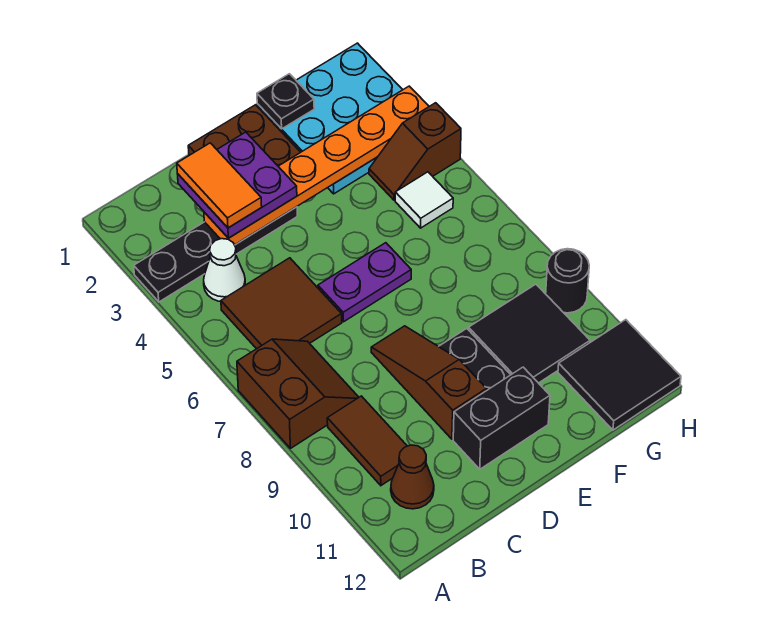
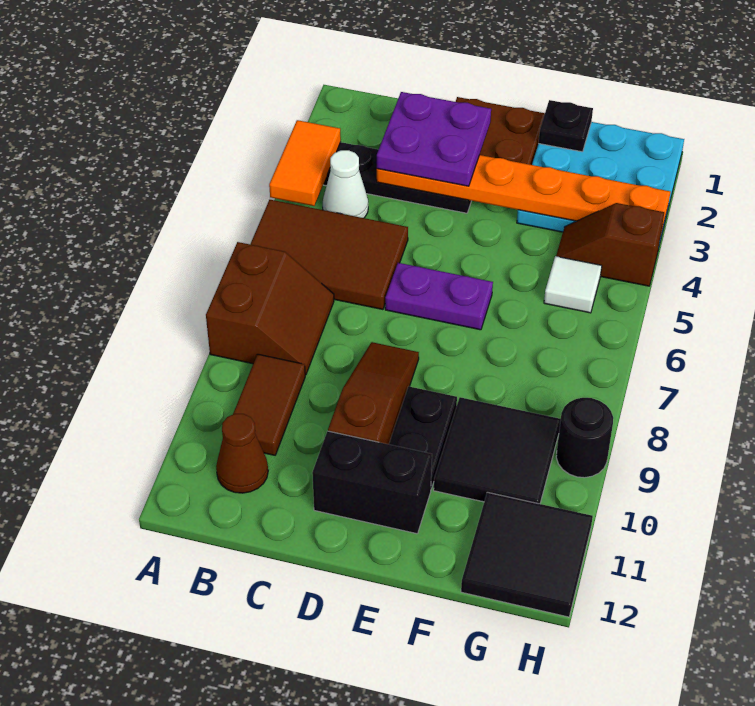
brown tile B5:C6 level 1 -> brown tile A5:C6 level 1
orange tile C2:C3 level 4 -> orange tile A3:A4 level 2

